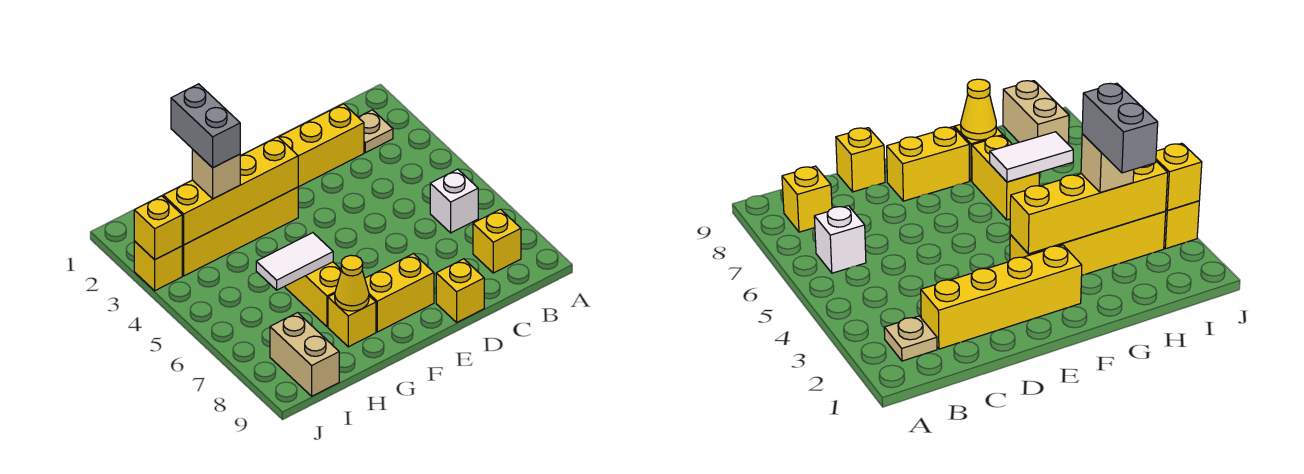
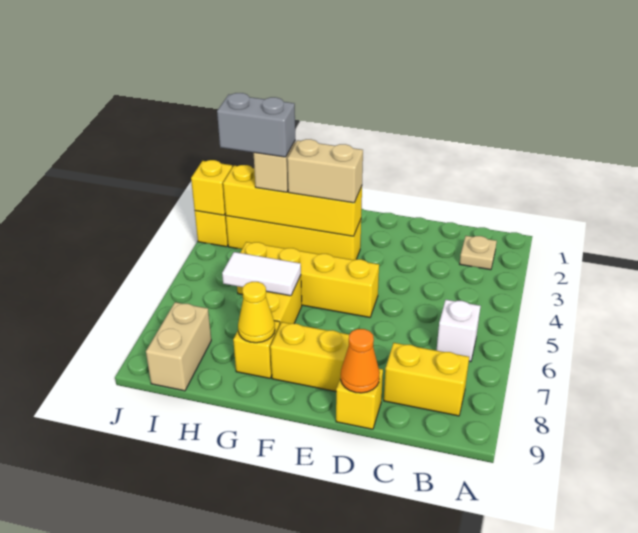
yellow brick B8 level 1 -> yellow brick B8:C8 level 1
yellow brick C2:F2 level 1 -> yellow brick E5:H5 level 1
none -> orange cone D9 level 2
none -> tan brick F3:G3 level 3
grey brick H2:H3 level 4 -> grey brick H3:I3 level 4

